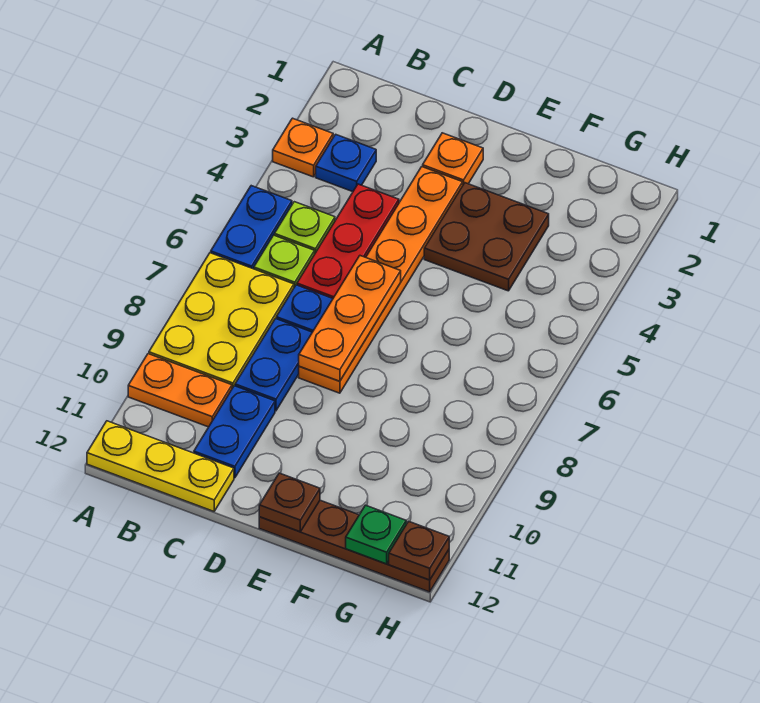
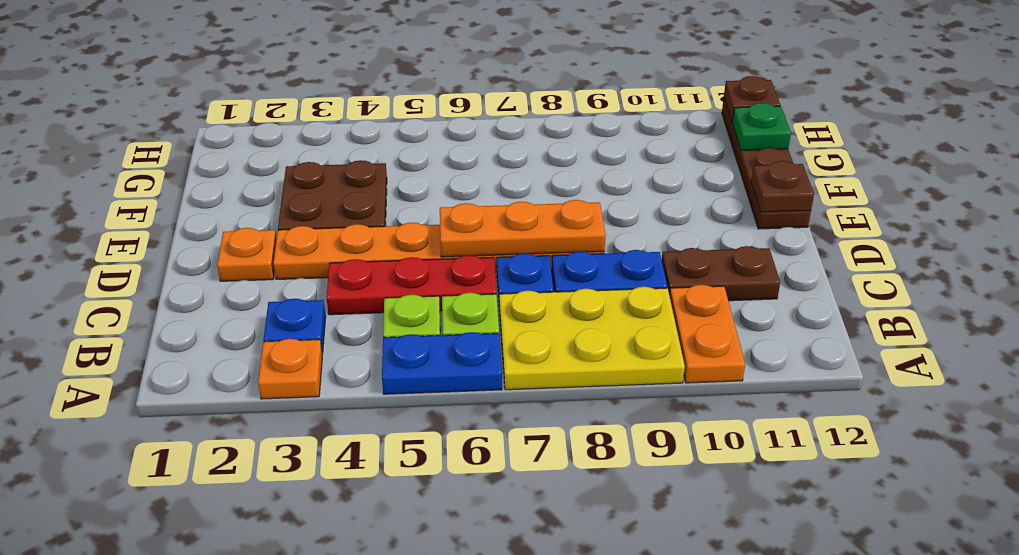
yellow plate A12:C12 level 1 -> none
blue plate C10:C11 level 1 -> brown plate C10:C11 level 1

